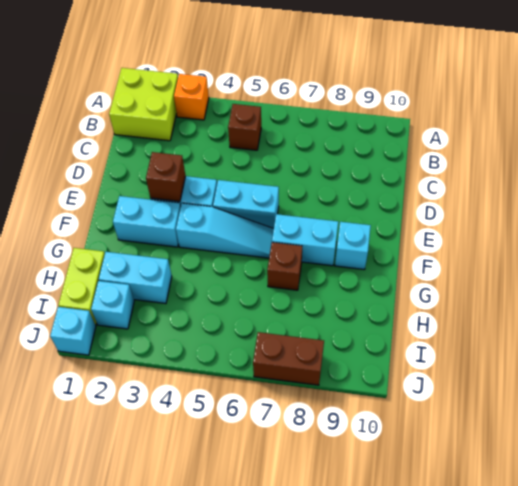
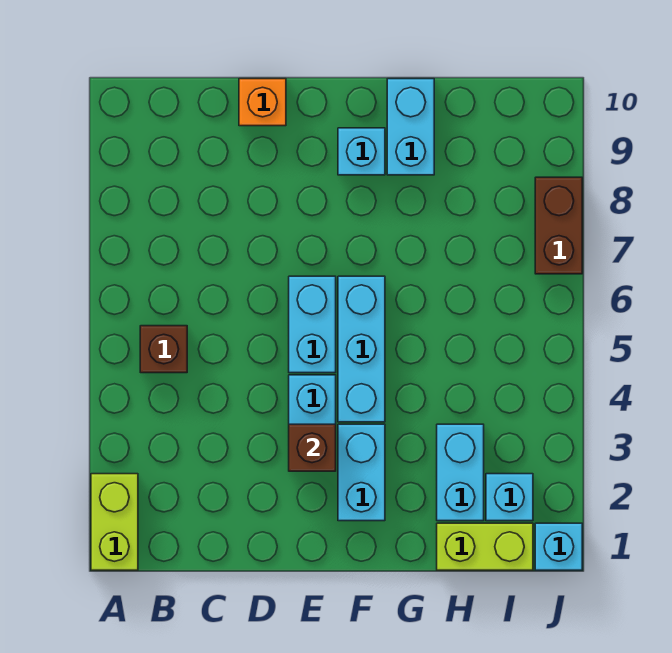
lime brick A1:B2 level 1 -> lime brick A1:A2 level 1
orange brick A3 level 1 -> orange brick D10 level 1
cyan slope F4:F6 level 1 top 4 -> cyan brick F4:F6 level 1
cyan brick F7:F8 level 1 -> cyan brick G9:G10 level 1
brown brick G7 level 1 -> none

